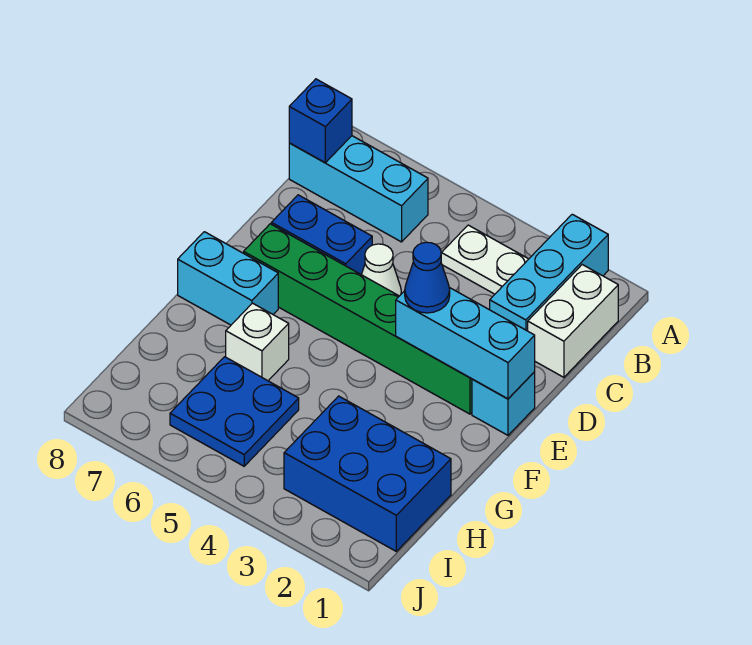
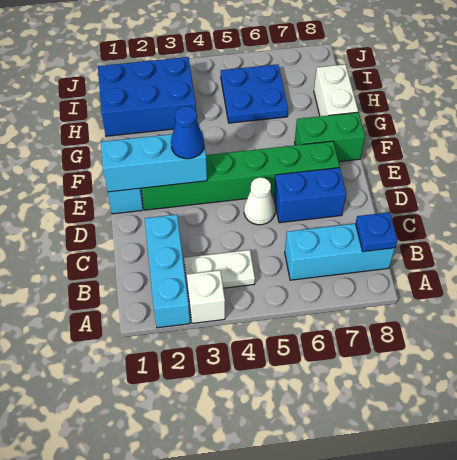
white brick B1:C1 level 1 -> white brick G8:H8 level 1
blue brick B8 level 2 -> blue plate B8 level 2
cyan brick F7:F8 level 1 -> green brick F7:F8 level 1
white brick G6 level 1 -> white brick A3 level 1

